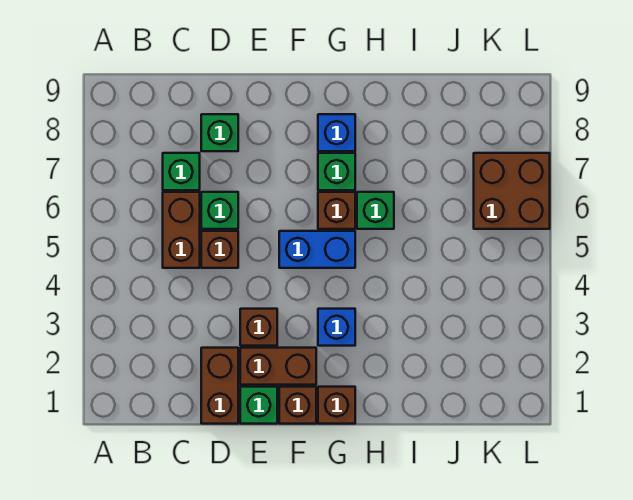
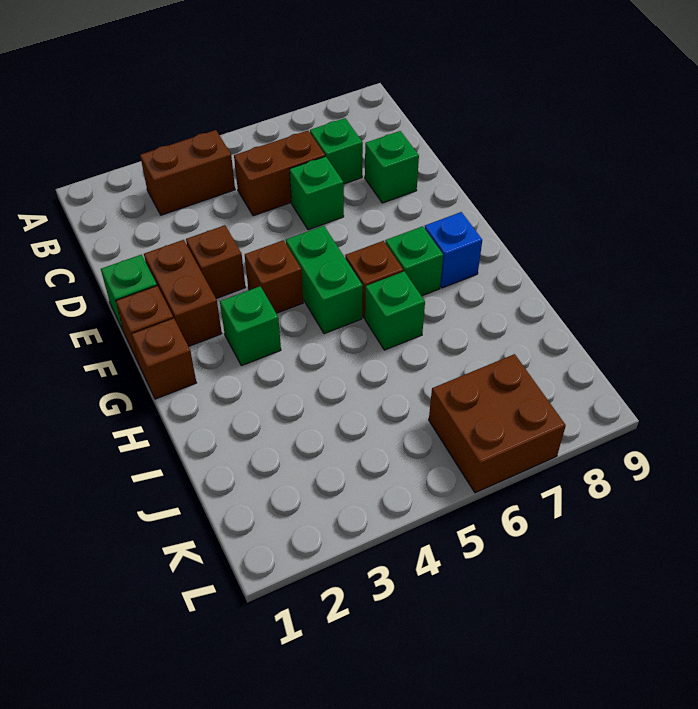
brown brick D1:D2 level 1 -> brown brick B3:B4 level 1
brown brick D5 level 1 -> brown brick F4 level 1
blue brick F5:G5 level 1 -> green brick F5:G5 level 1
blue brick G3 level 1 -> green brick G3 level 1

